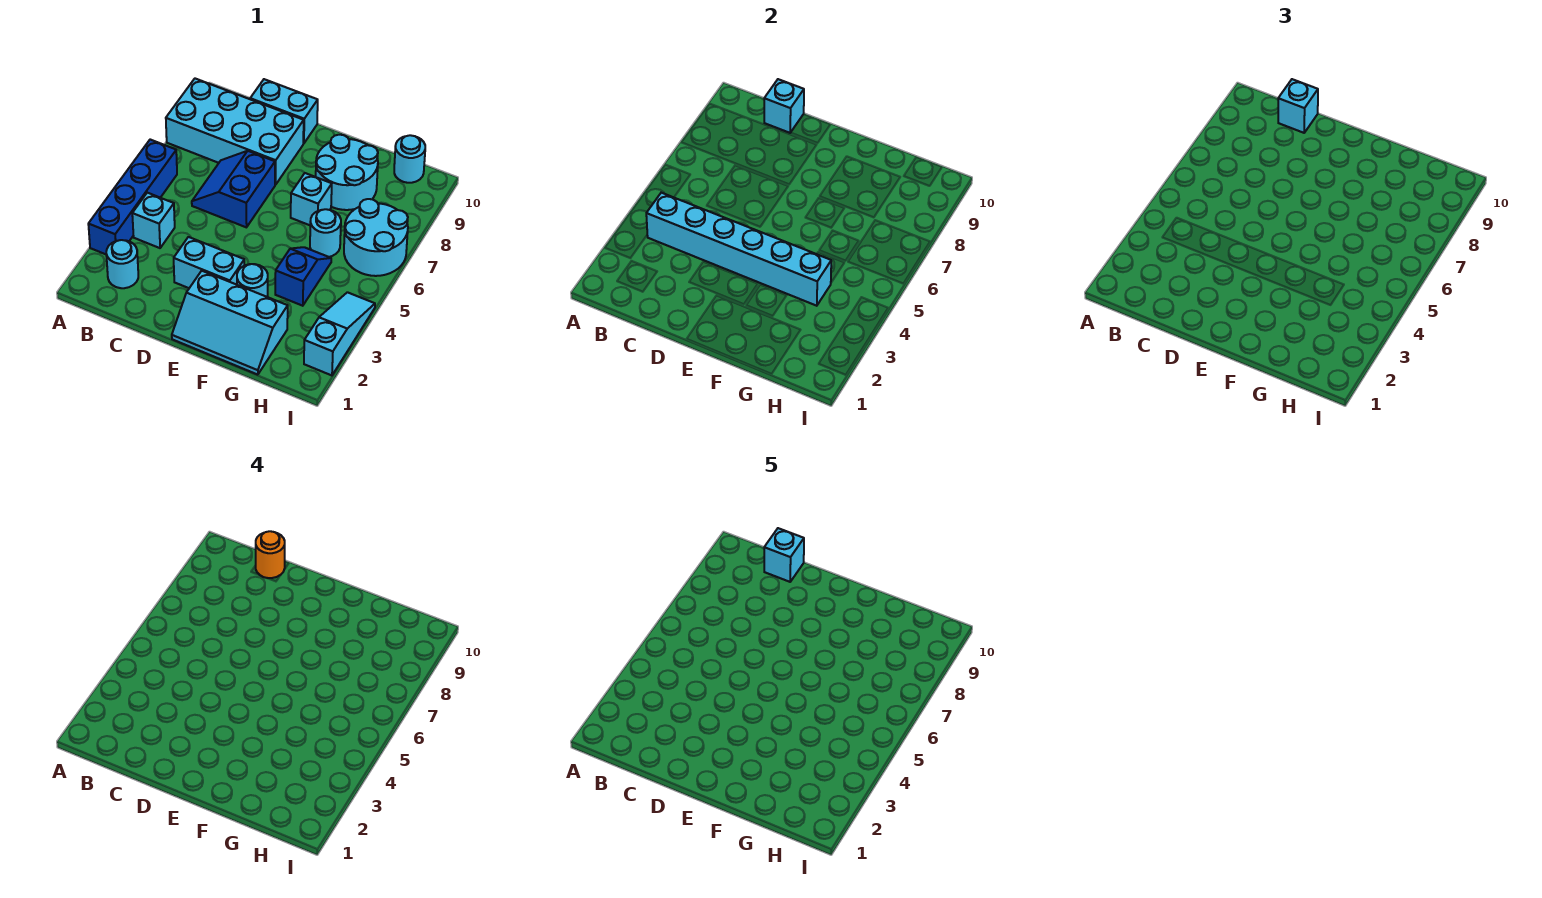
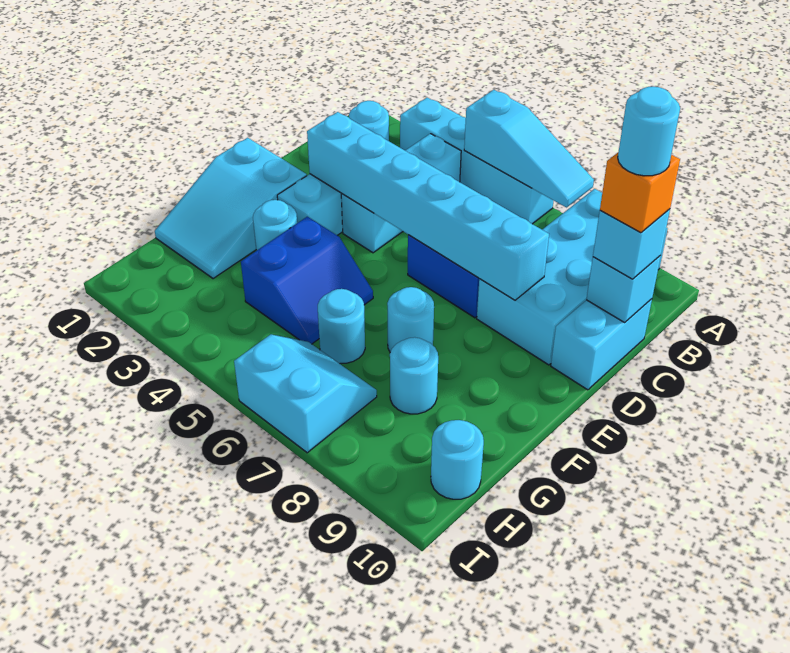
blue brick A3:A6 level 1 -> cyan brick A3:A6 level 1
cyan brick B4 level 1 -> cyan brick B4:D4 level 1
cyan brick B4:G4 level 2 -> cyan brick D3:D8 level 2
orange round brick C10 level 4 -> orange brick C10 level 4
cyan brick C10 level 5 -> cyan round brick C10 level 5
cyan slope E1:G2 level 1 top 2 -> cyan slope E1:G2 level 1 top E
cyan brick F7 level 1 -> cyan round brick F7 level 1
cyan round brick F8:G9 level 1 -> cyan round brick G8 level 1
blue slope G4:G5 level 1 top 4 -> blue slope F4:G5 level 1 top 4
cyan round brick H6:I7 level 1 -> cyan slope H6:I7 level 1 top I
cyan slope I2:I4 level 1 top 2 -> cyan slope A5:A7 level 2 top 5

